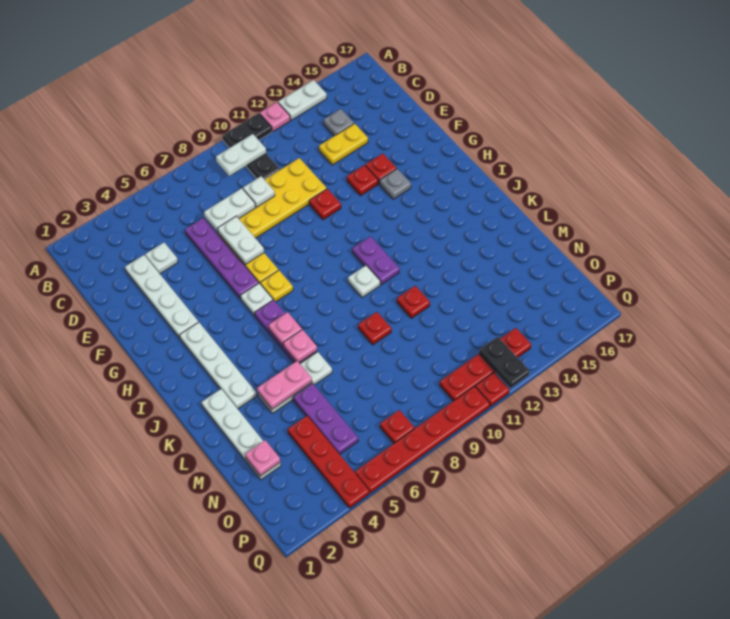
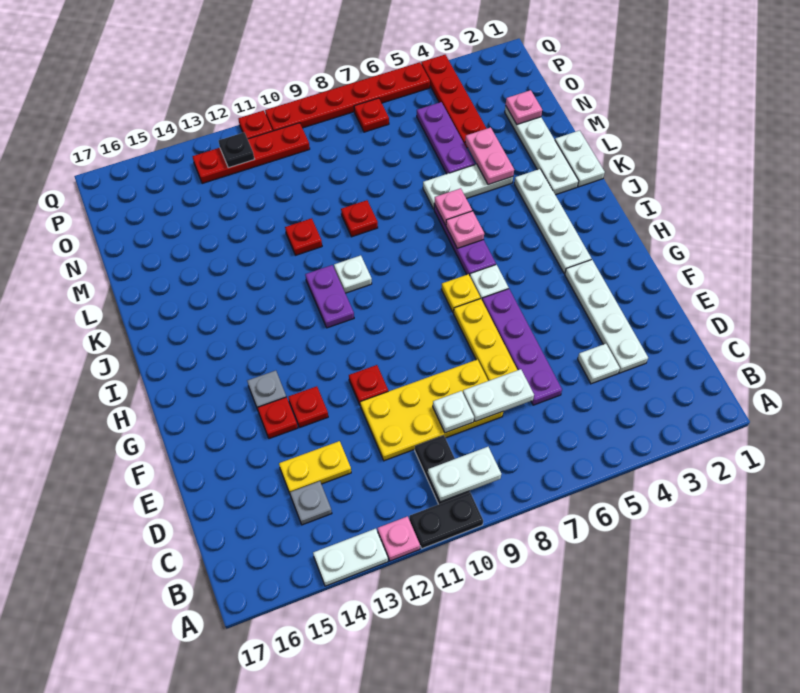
white plate E7:F7 level 2 -> white plate K1:L1 level 1
pink plate L4:L5 level 2 -> pink plate L4:M4 level 2
black plate P12:Q12 level 2 -> black plate P12 level 2

